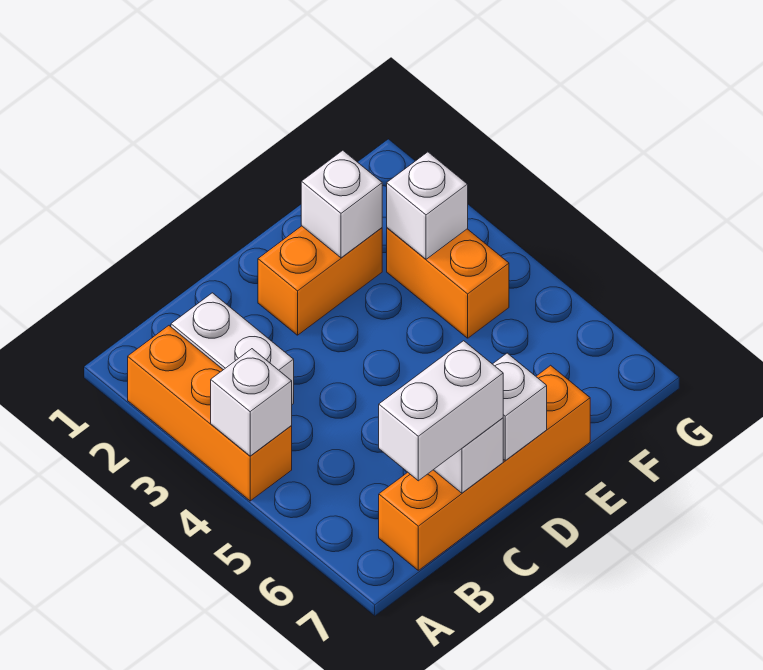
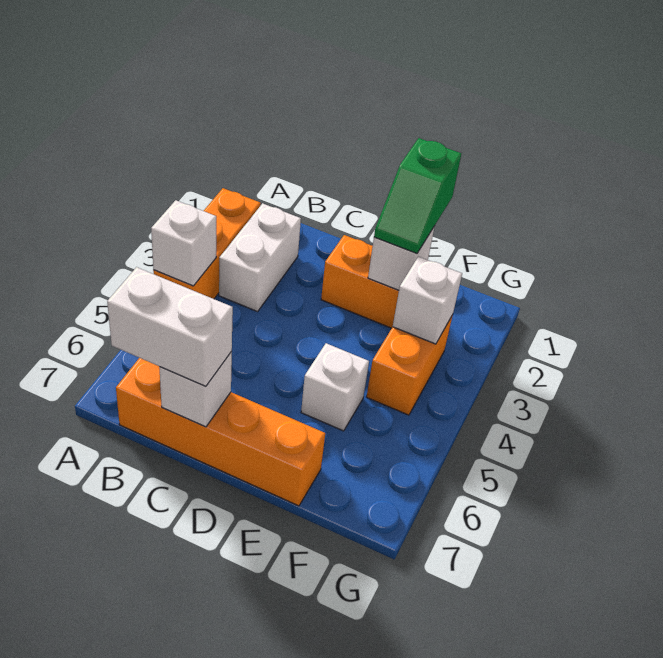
white brick D7 level 2 -> white brick E5 level 1
none -> green slope E1:E2 level 3 top 1

